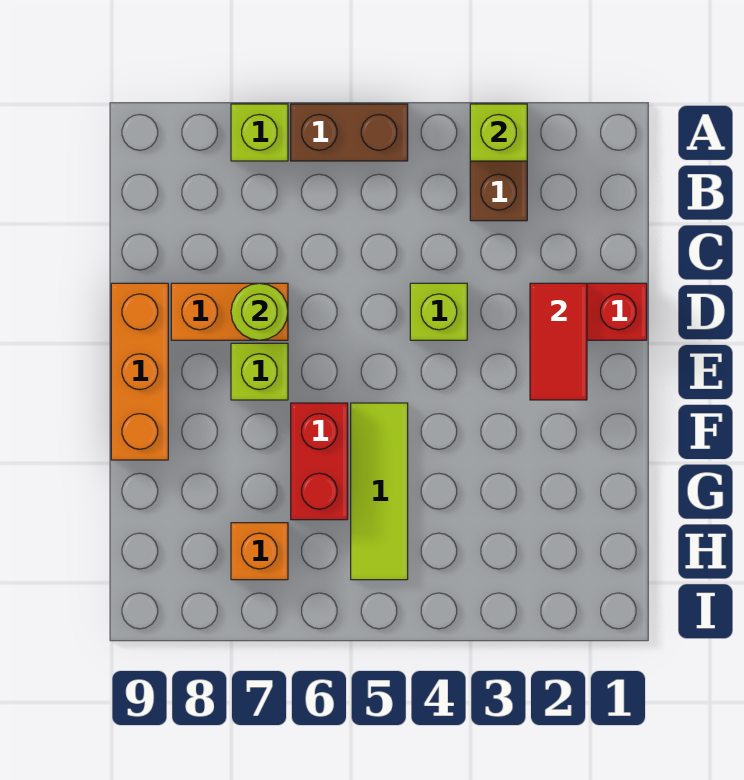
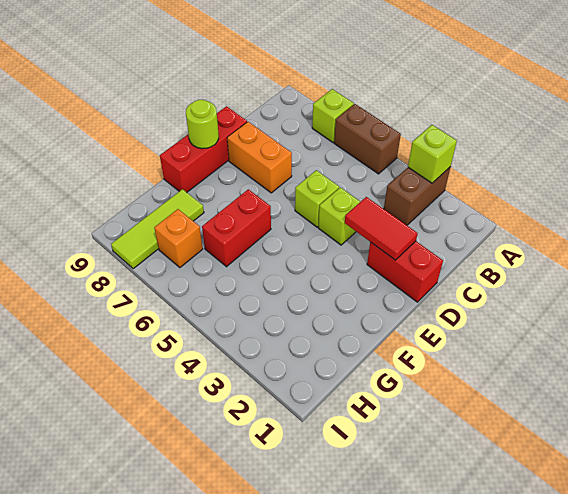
red tile D2:E2 level 2 -> red tile D2:D3 level 2
lime round brick D7 level 2 -> lime round brick E9 level 2
orange brick D9:F9 level 1 -> red brick D9:F9 level 1
lime brick E7 level 1 -> lime brick D5 level 1
lime tile F5:H5 level 1 -> lime tile G8:I8 level 1

